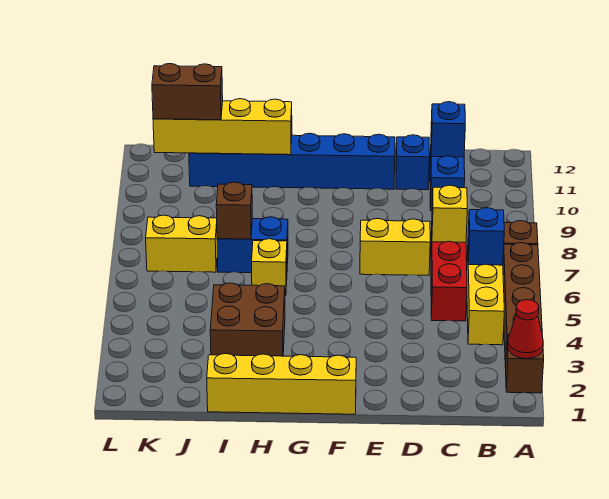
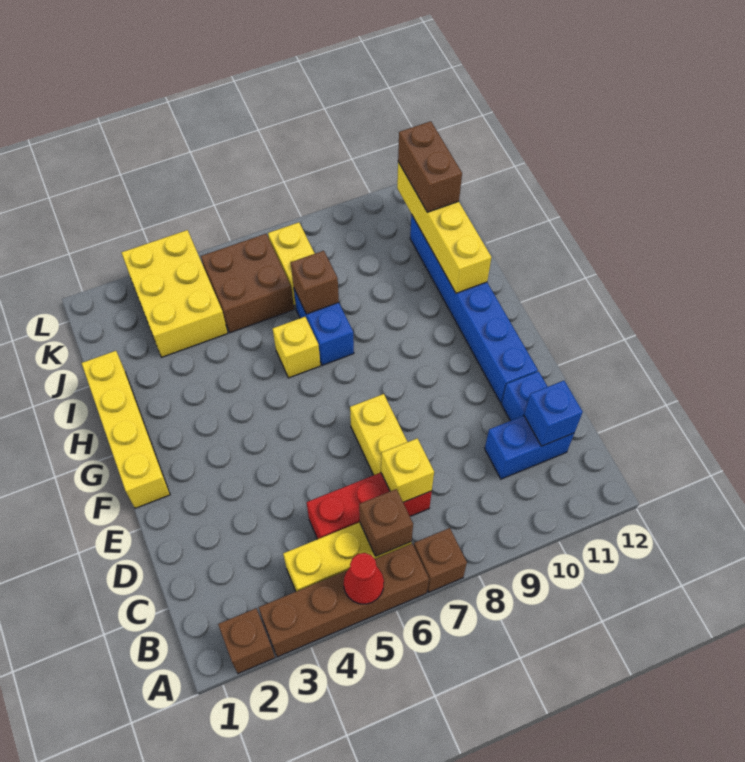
red cone A2 level 2 -> red cone A5 level 2
blue brick B6 level 2 -> brown brick B6 level 2
brown brick H3:I4 level 1 -> brown brick J5:K6 level 1
none -> yellow brick J3:L4 level 1

